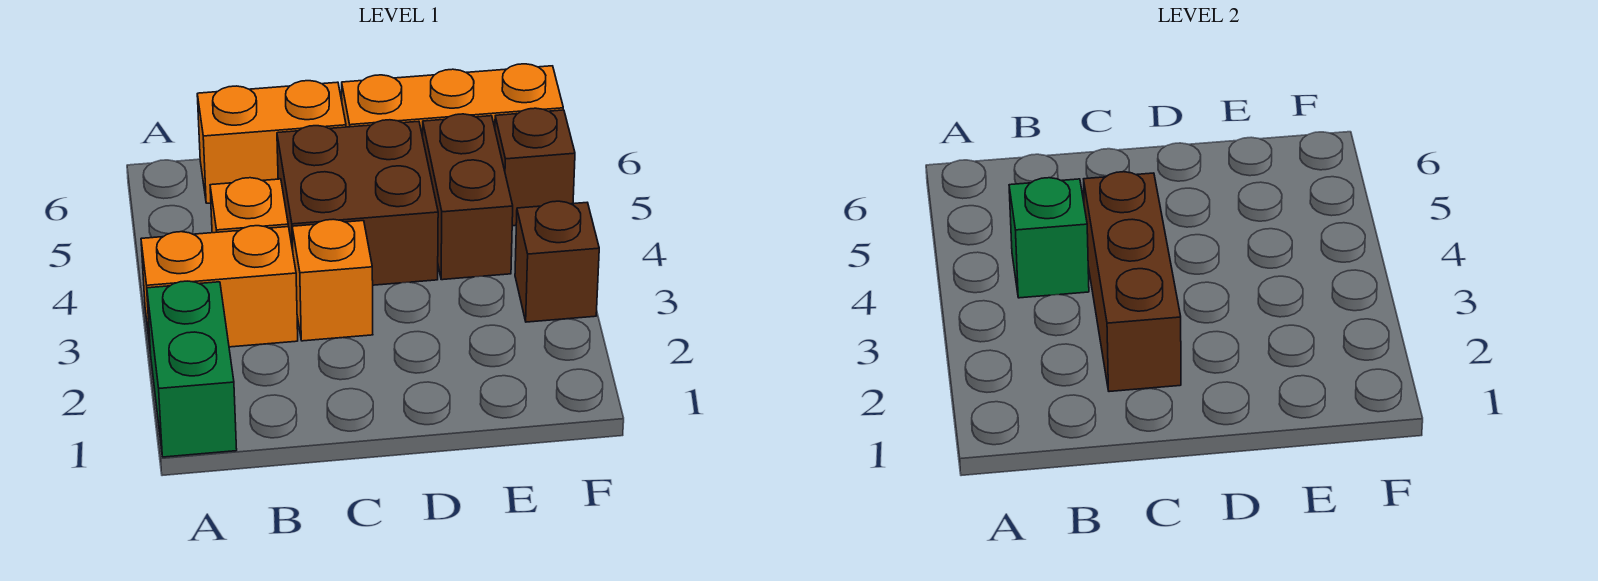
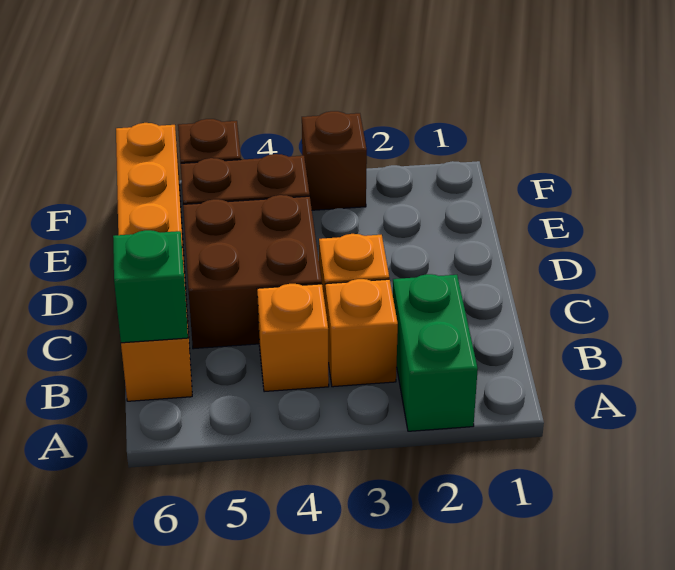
green brick A1:A2 level 1 -> green brick A2:B2 level 1
orange brick A3:B3 level 1 -> orange brick B3 level 1
green brick B4 level 2 -> green brick B6 level 2
brown brick C2:C4 level 2 -> none

